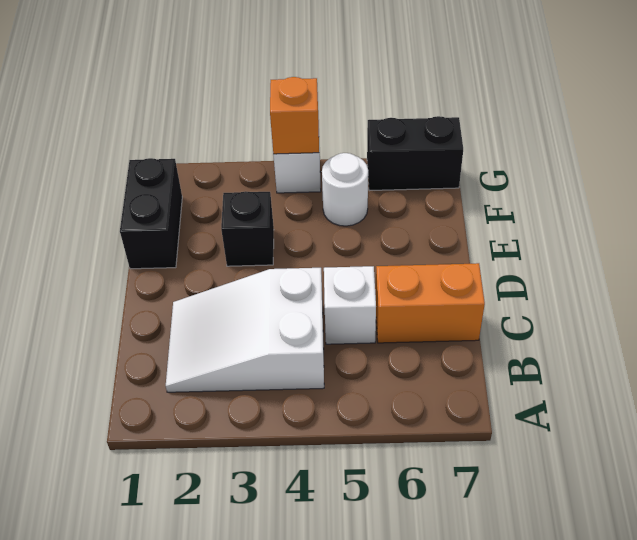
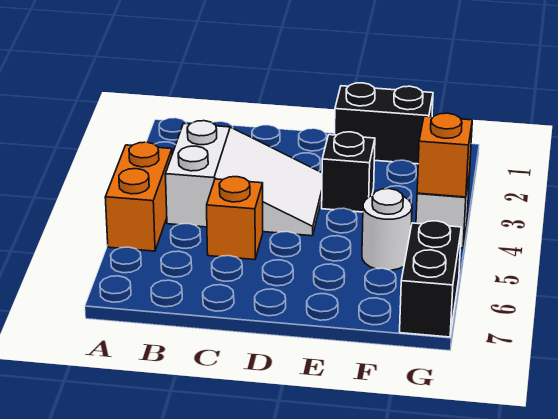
white slope B2:C4 level 1 top 4 -> white slope B3:D4 level 1 top B
white brick C5 level 1 -> orange brick C5 level 1
orange brick C6:C7 level 1 -> orange brick A4:A5 level 1

